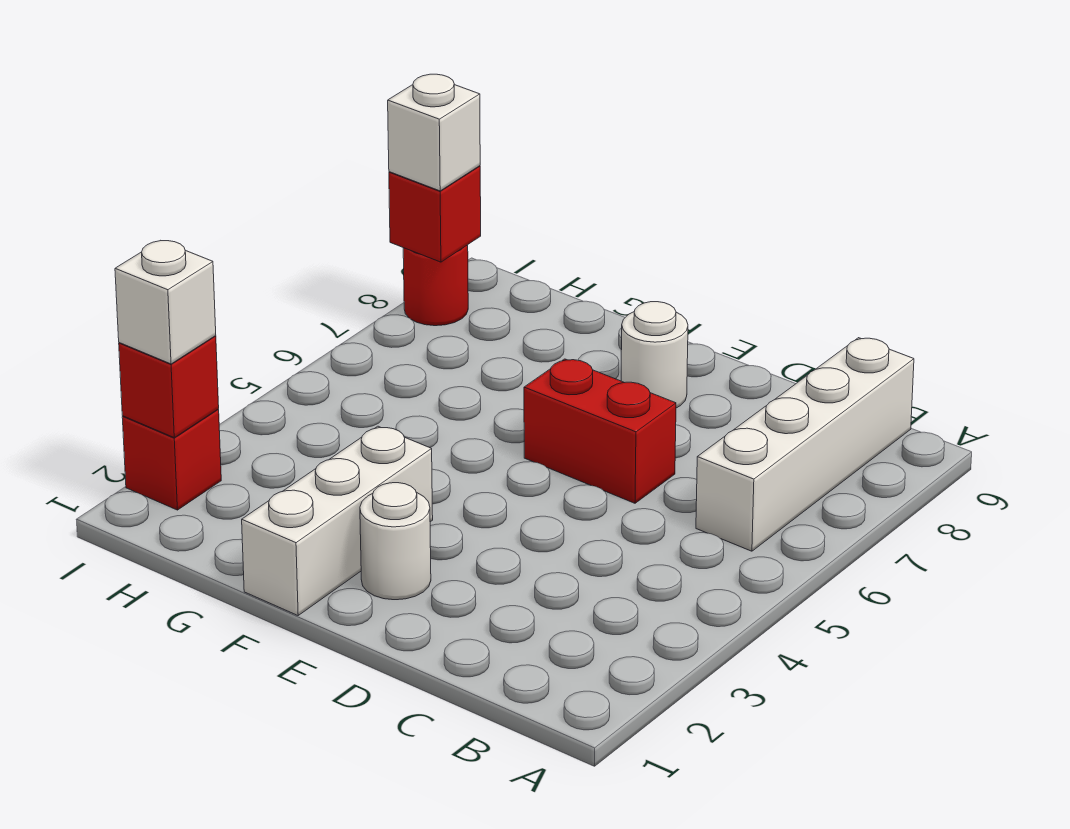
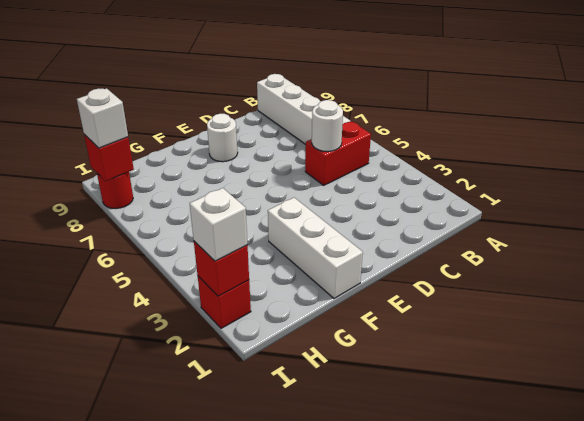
red brick D6:E6 level 1 -> red brick B5:C5 level 1
white round brick E2 level 1 -> white round brick C5 level 2

